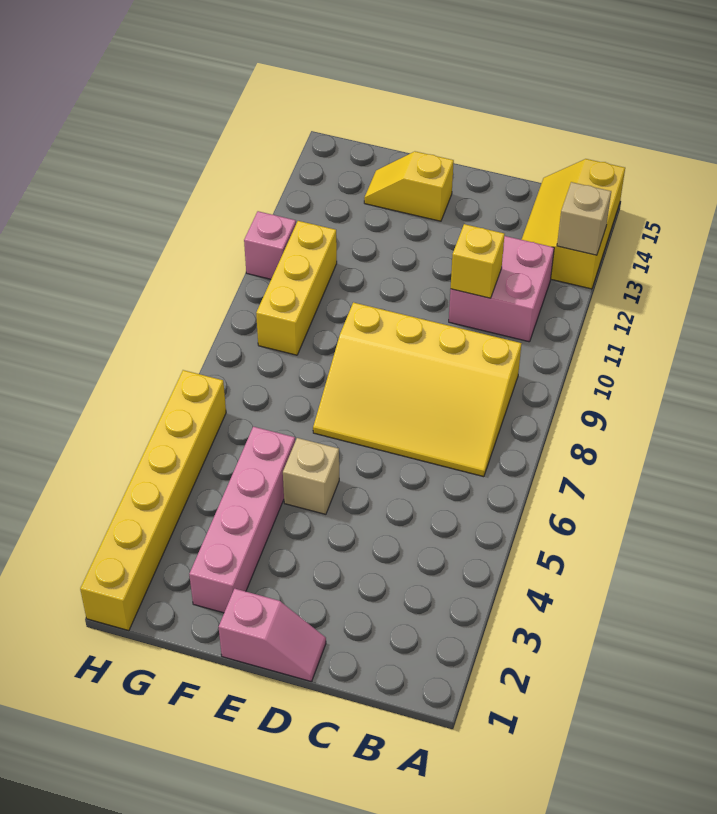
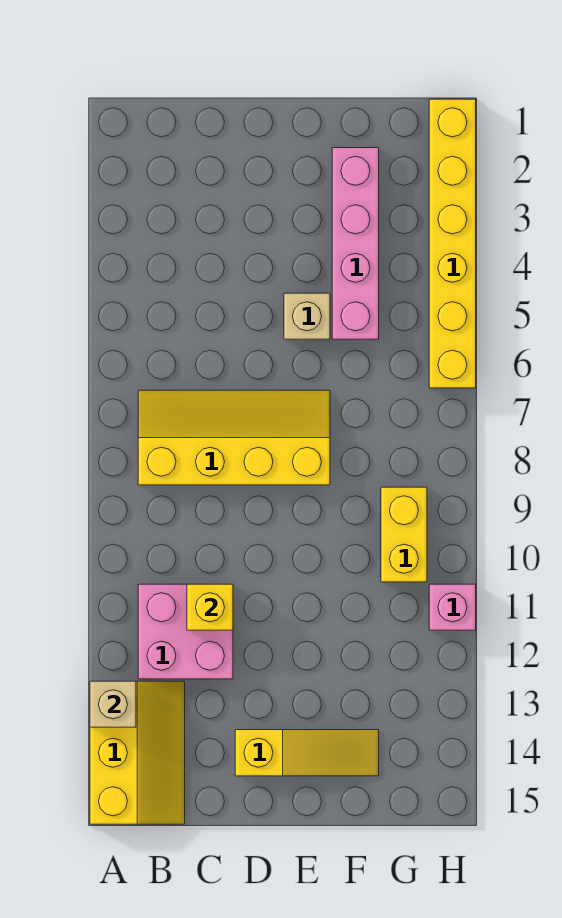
yellow slope B7:E9 level 1 top 9 -> yellow slope B7:E8 level 1 top 8
pink slope D1:E1 level 1 top E -> none
yellow slope E14:F14 level 1 top E -> yellow slope D14:F14 level 1 top D
yellow brick G9:G11 level 1 -> yellow brick G9:G10 level 1

